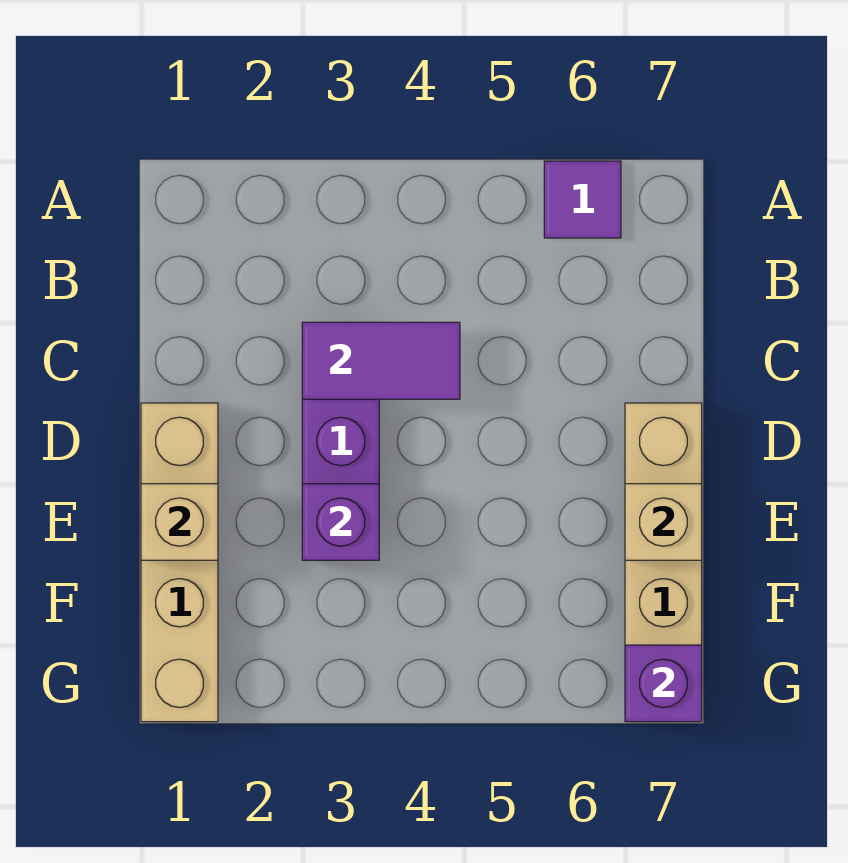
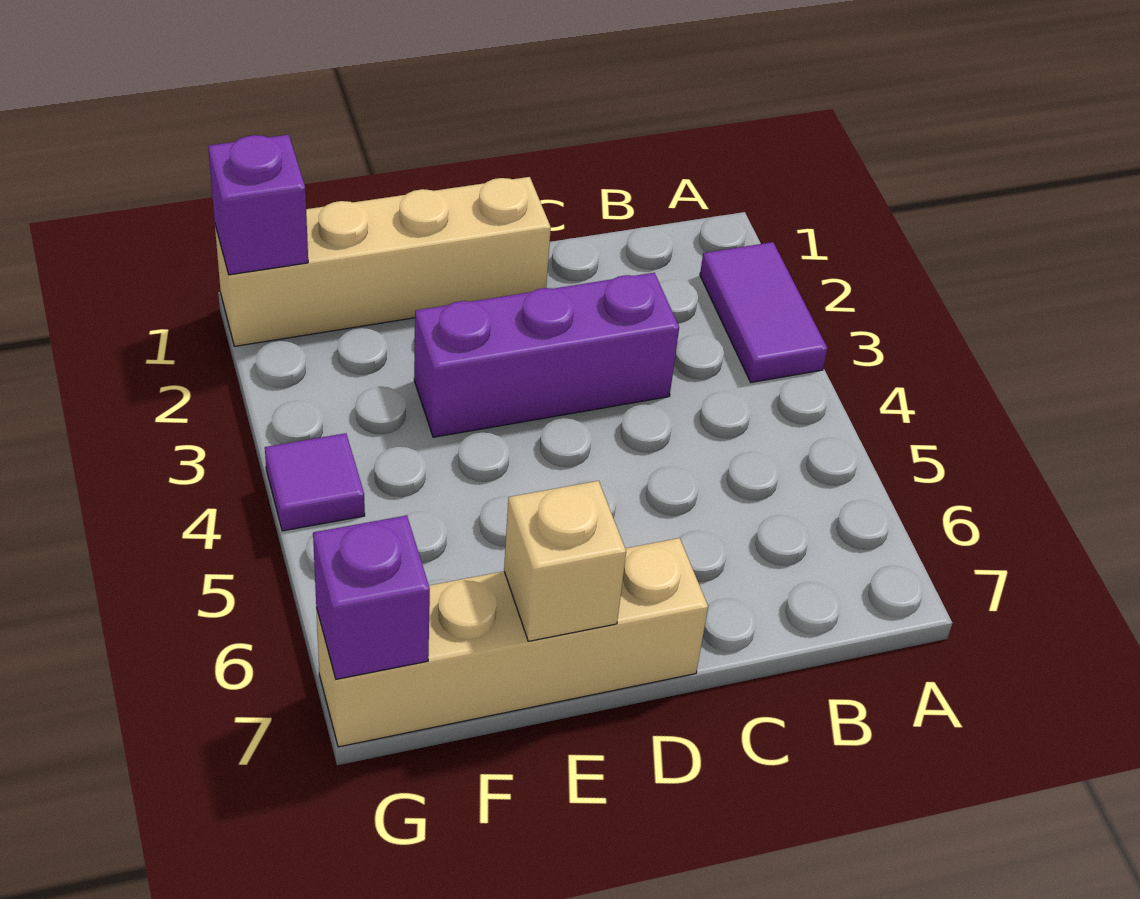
purple tile A6 level 1 -> purple tile G4 level 1
purple tile C3:C4 level 2 -> purple tile A2:A3 level 1
tan brick E1 level 2 -> none
purple brick E3 level 2 -> purple brick G1 level 2

